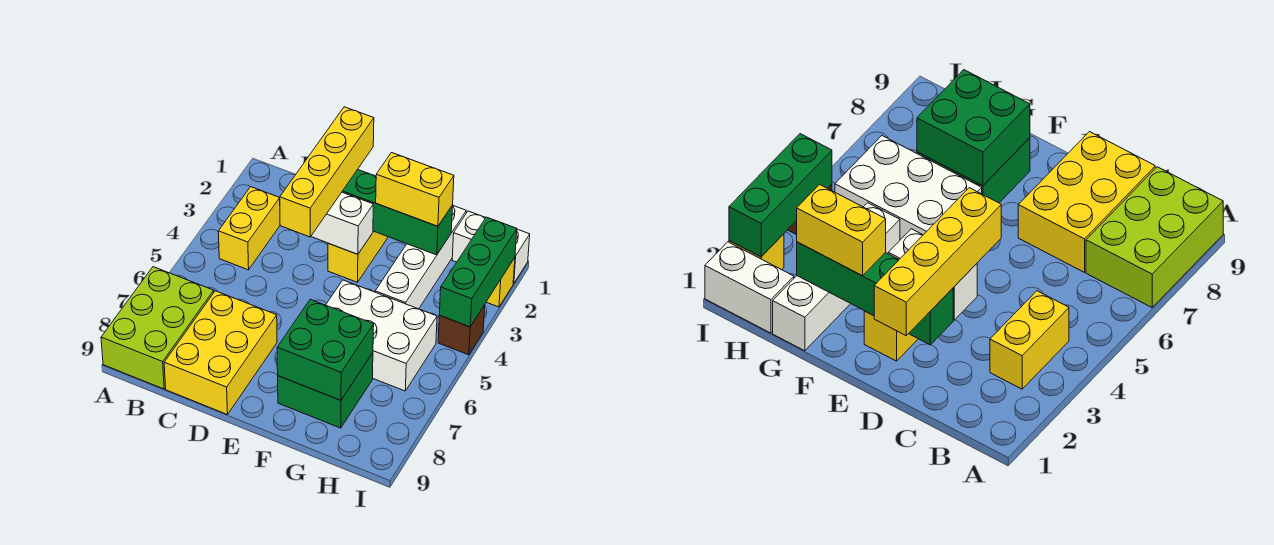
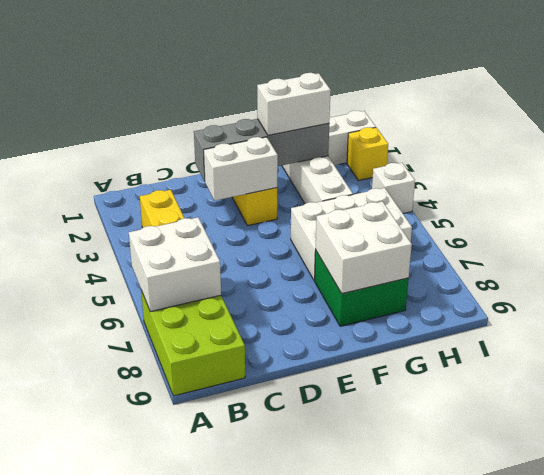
none -> white brick A6:B7 level 2
yellow brick C7:D9 level 1 -> none
yellow brick D1:D4 level 3 -> none
green brick D2:G2 level 2 -> grey brick D2:G2 level 2
yellow brick F2:G2 level 3 -> white brick F2:G2 level 3
green brick F7:G8 level 2 -> white brick F7:G8 level 2
green brick I2:I4 level 2 -> none
brown brick I4 level 1 -> white brick I4 level 1

